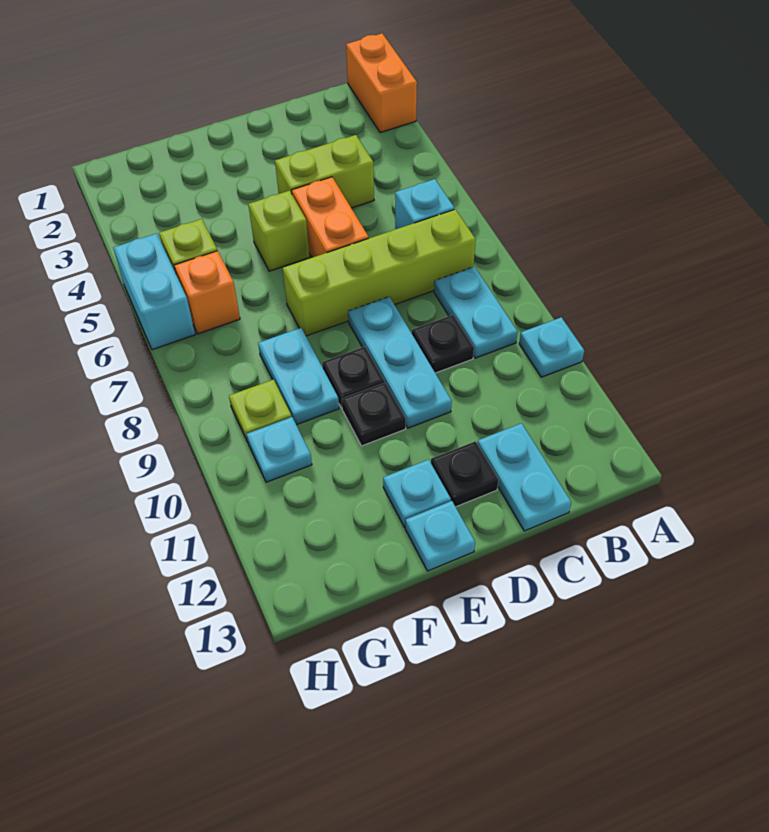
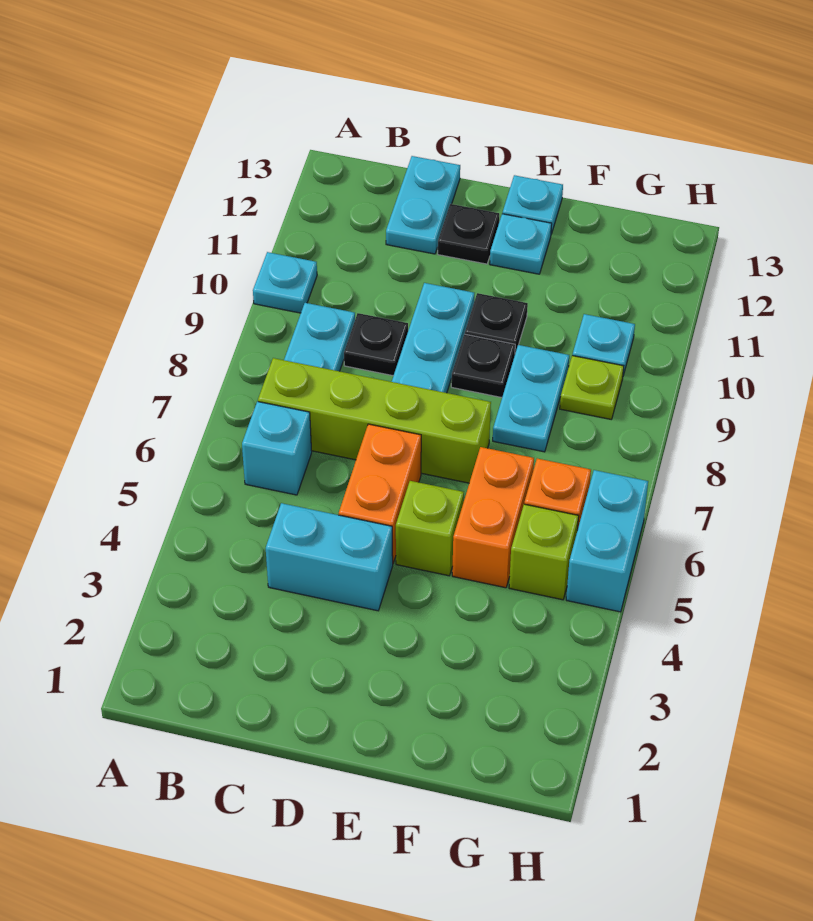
orange brick A1:A2 level 1 -> orange brick F5:F6 level 1
lime brick C4:D4 level 1 -> cyan brick C4:D4 level 1

